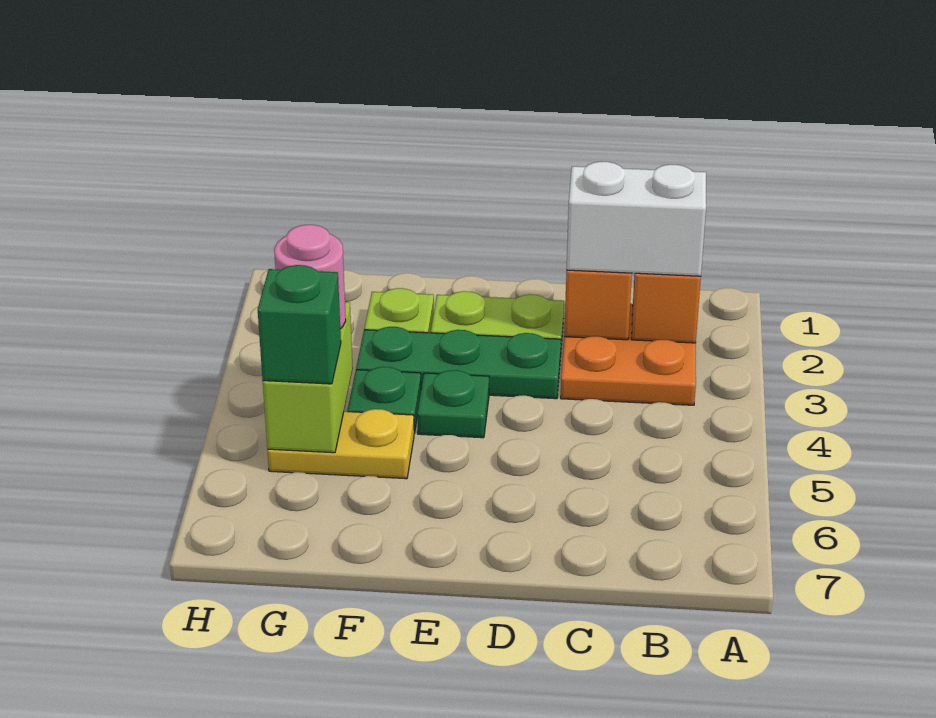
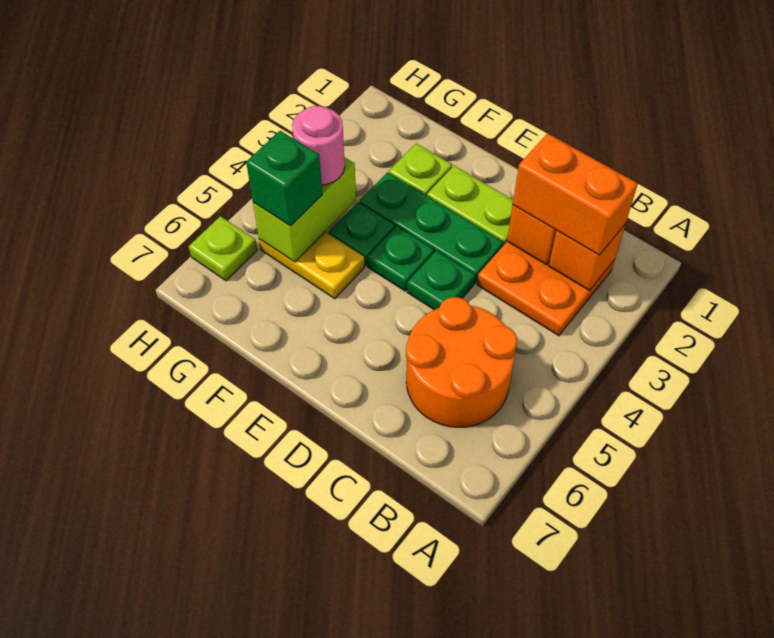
white brick B2:C2 level 3 -> orange brick B2:C2 level 3
none -> orange round brick B5:C6 level 1
none -> green plate D4 level 1
none -> lime plate H6 level 1

